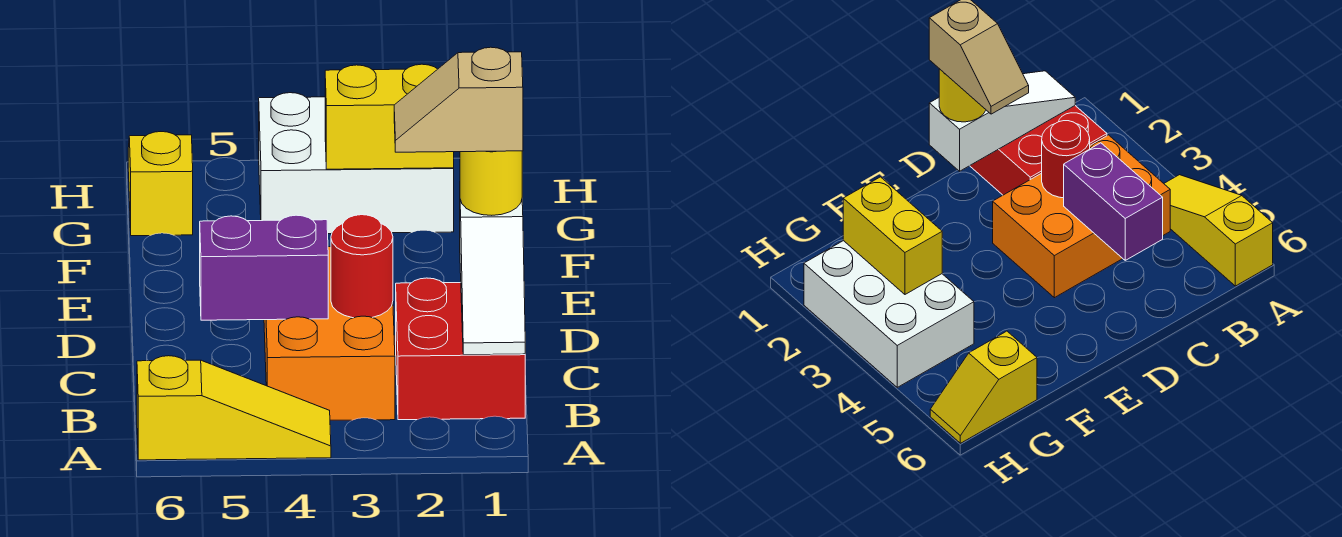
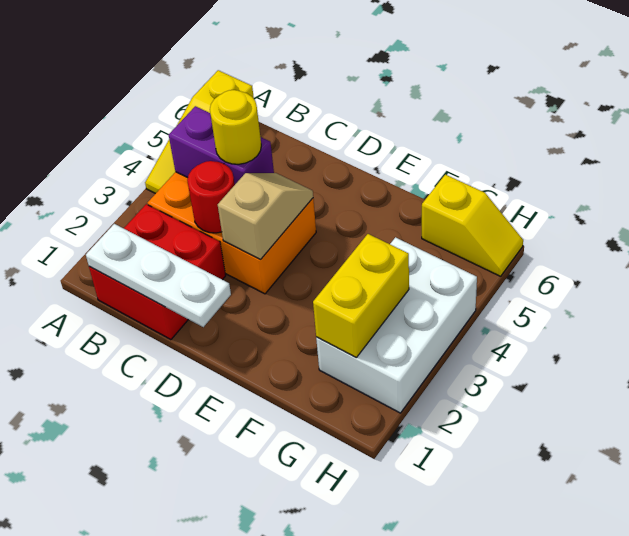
white slope B1:D1 level 2 top D -> white plate B1:D1 level 2
purple brick C4:C5 level 2 -> purple brick B4:C4 level 2
yellow round brick D1 level 3 -> yellow round brick C4 level 3
tan slope D1:D2 level 4 top 1 -> tan slope D3:D4 level 2 top 3

